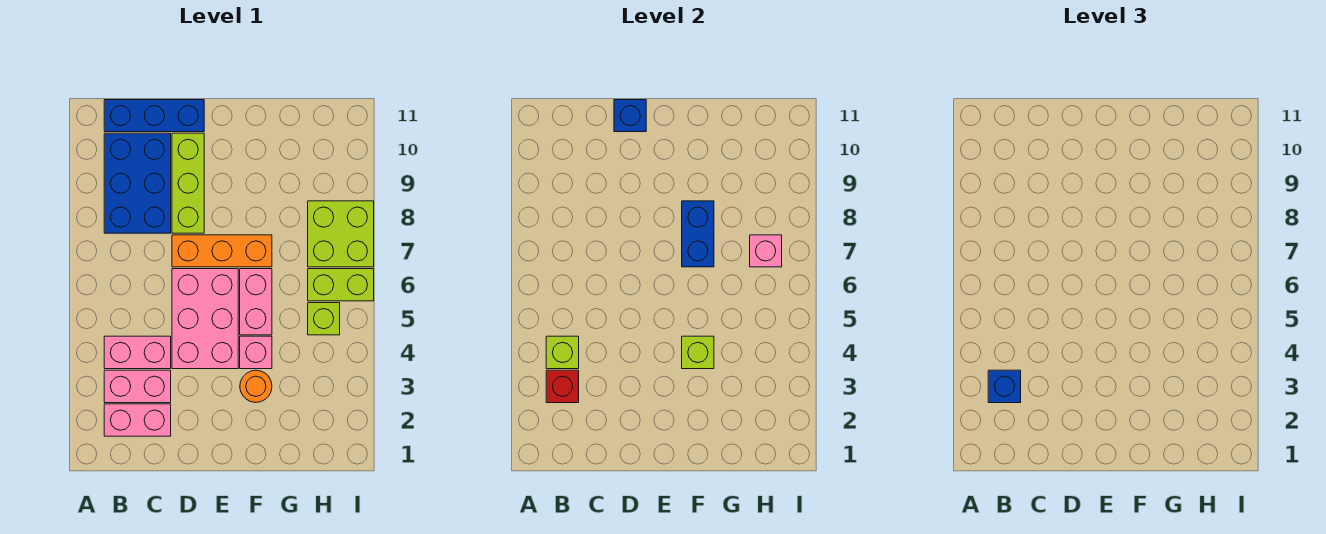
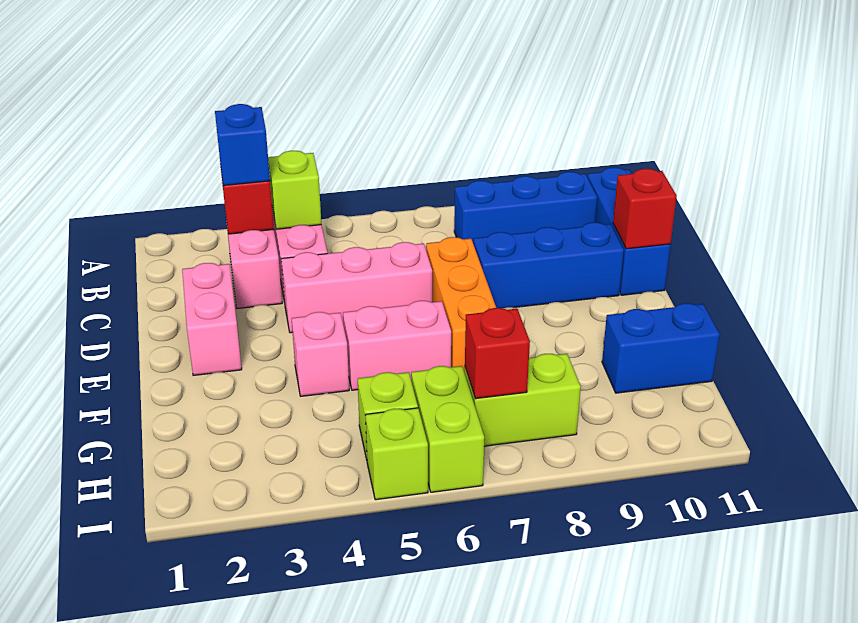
pink brick B2:C2 level 1 -> pink brick D2:E2 level 1
blue brick B8:C10 level 1 -> blue brick B8:B10 level 1
pink brick D4:E6 level 1 -> pink brick D4:D6 level 1
lime brick D8:D10 level 1 -> blue brick D8:D10 level 1
blue brick D11 level 2 -> red brick D11 level 2
orange round brick F3 level 1 -> none
lime brick F4 level 2 -> lime brick I5 level 1
blue brick F7:F8 level 2 -> blue brick G10:G11 level 1
lime brick H7:I8 level 1 -> lime brick H7:H8 level 1
pink brick H7 level 2 -> red brick H7 level 2

